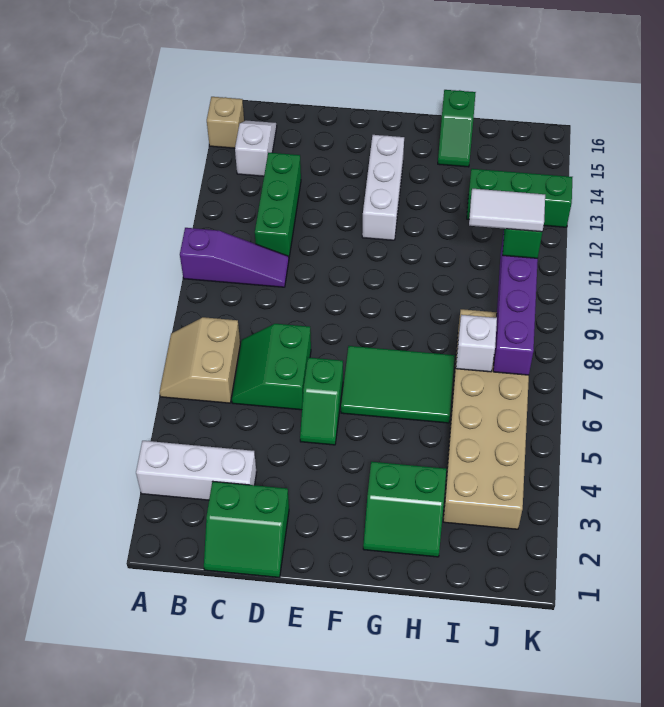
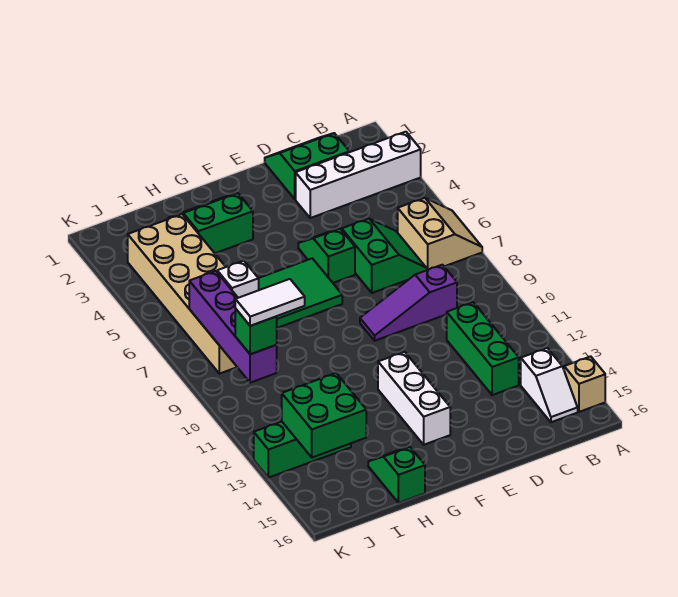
white brick A3:C3 level 1 -> white brick A3:D3 level 1
purple slope A10:C10 level 1 top A -> purple slope C9:E9 level 1 top C
none -> green brick I13:J14 level 2

